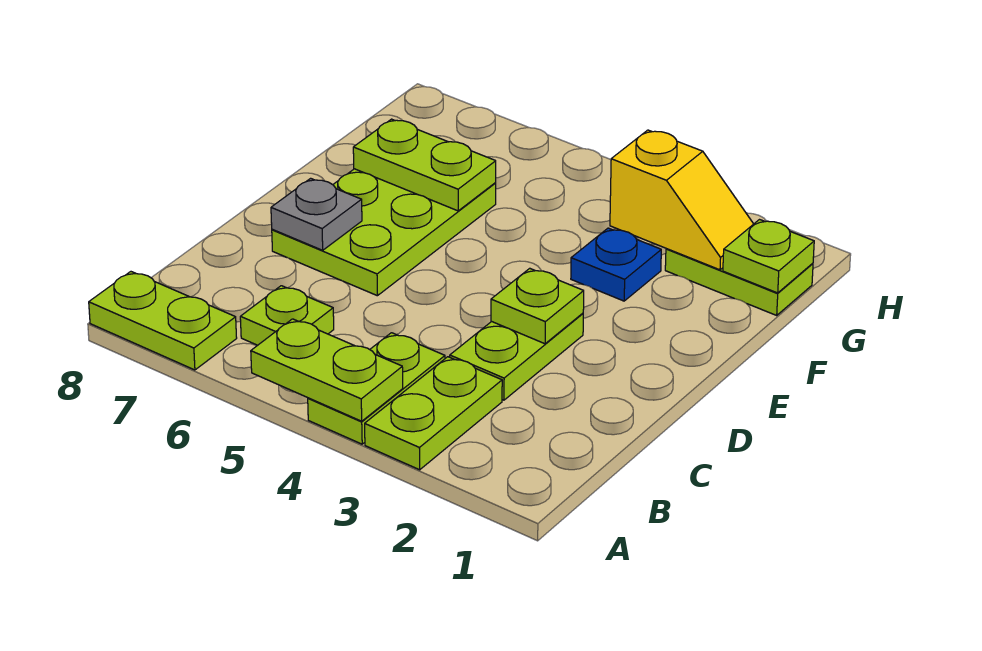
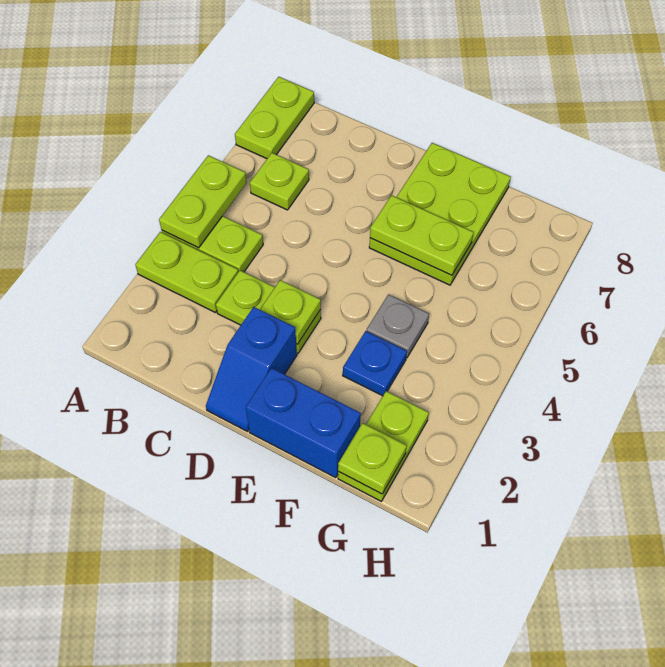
none -> blue slope D1:D2 level 1 top 2
lime plate D6:F7 level 1 -> lime plate E6:F8 level 1
grey plate D7 level 2 -> grey plate F4 level 1
none -> blue brick E1:F1 level 1
lime plate F6:F7 level 2 -> lime plate E6:F6 level 2
yellow slope G2:G3 level 2 top 3 -> none

